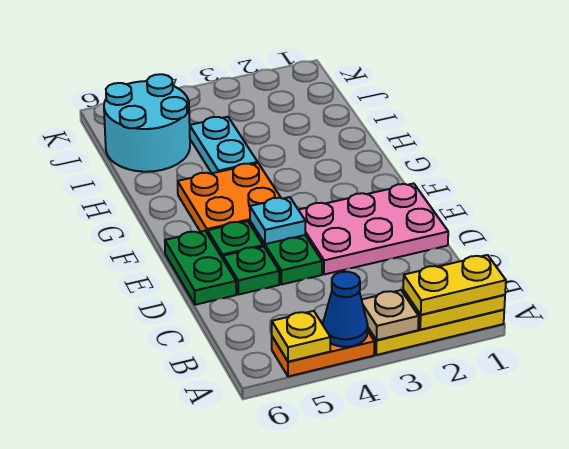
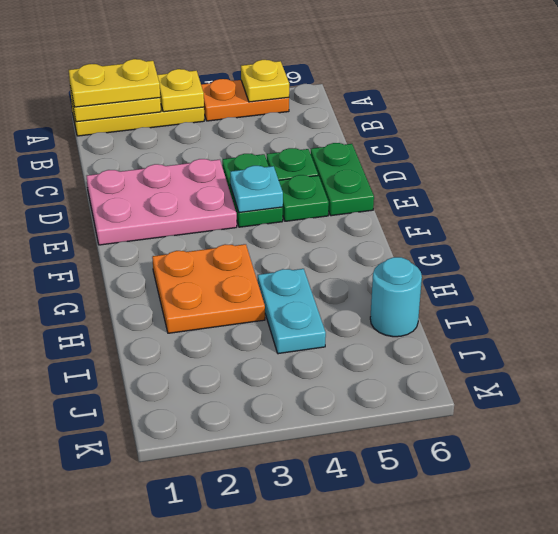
tan plate A3 level 2 -> yellow plate A3 level 2
blue cone A4 level 2 -> none
orange plate F4:G5 level 1 -> orange plate G2:H3 level 1
cyan round brick I5:J6 level 1 -> cyan round brick I6 level 1

